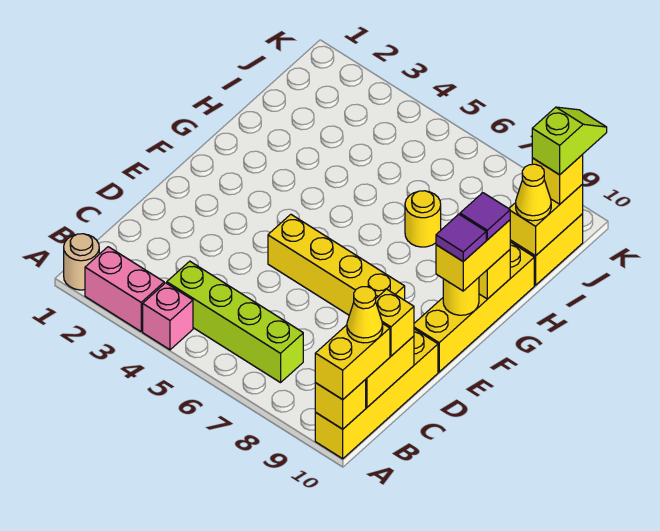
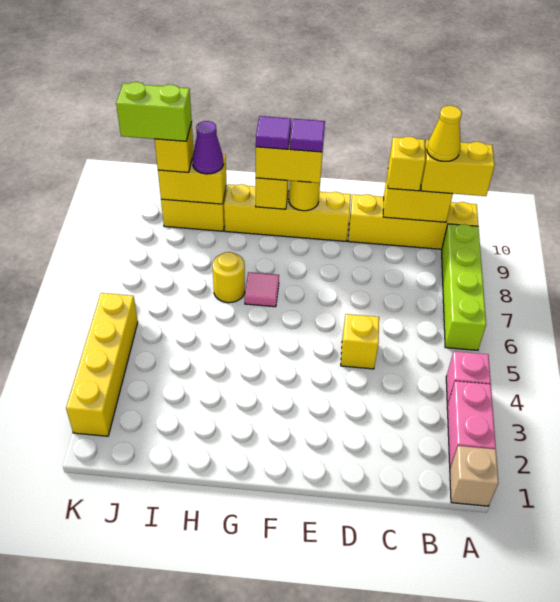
tan round brick A1 level 1 -> tan brick A1 level 1
yellow brick A10 level 2 -> yellow brick D5 level 1
lime brick B4:B7 level 1 -> lime brick A6:A9 level 1
yellow brick E5:E8 level 1 -> yellow brick K2:K5 level 1
none -> pink tile G7 level 1
yellow cone I10 level 3 -> purple cone I10 level 3
lime slope J10:K10 level 4 top J -> lime brick J10:K10 level 4

